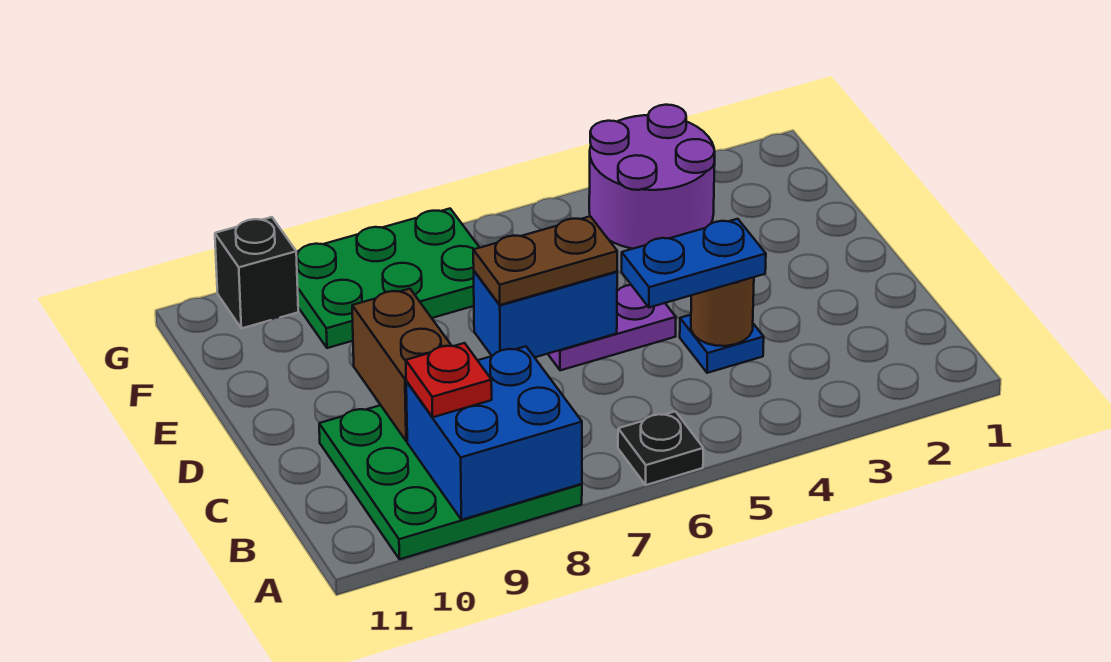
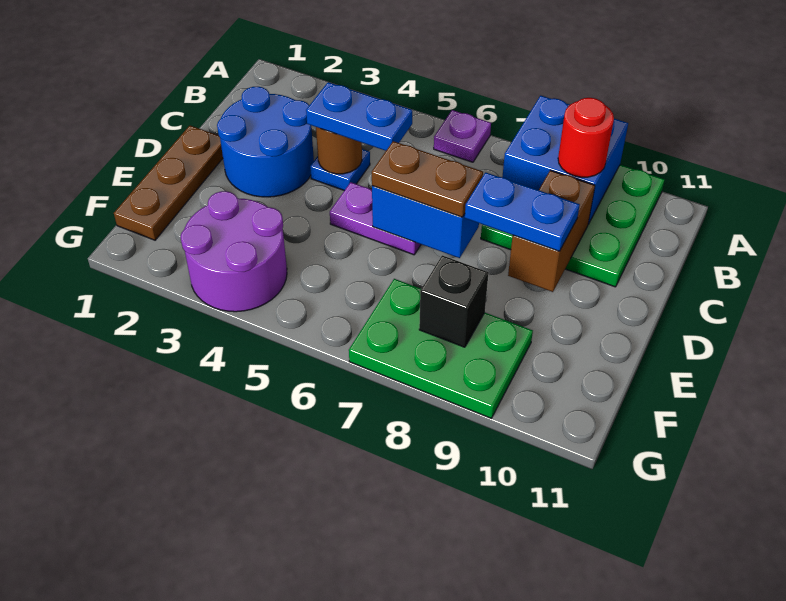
black plate A6 level 1 -> purple plate A6 level 1
red plate B9 level 3 -> red round brick B9 level 3
none -> blue round brick C2:D3 level 1
none -> brown plate D1:F1 level 1
none -> blue plate D8:D9 level 3
black brick G10 level 1 -> black brick F8 level 2

